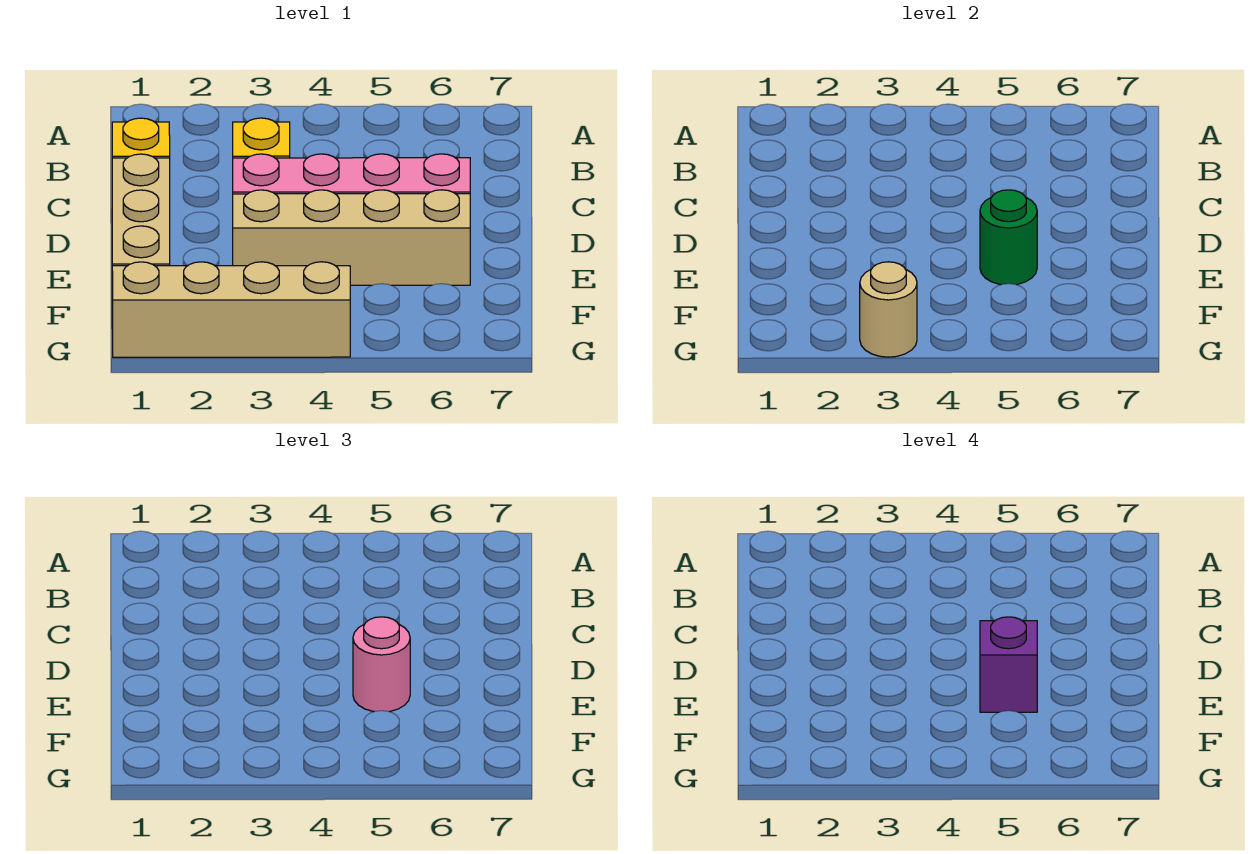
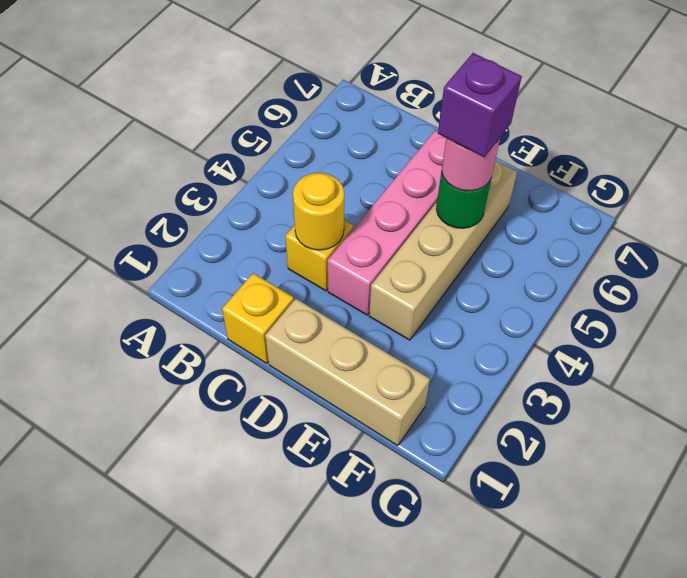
none -> yellow round brick C3 level 2
tan brick G1:G4 level 1 -> none
tan round brick G3 level 2 -> none

